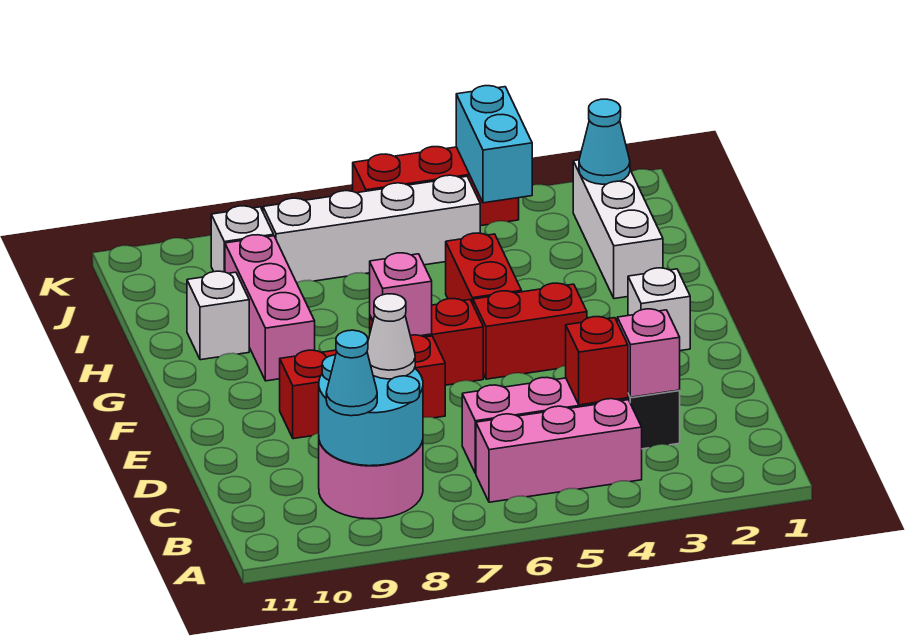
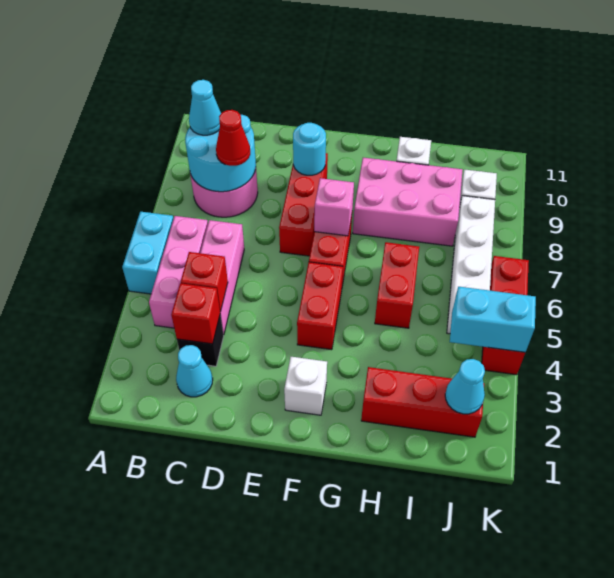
none -> cyan brick A5:A6 level 1
none -> cyan cone C2 level 1
pink brick C3 level 2 -> red brick C3 level 2
white cone C8 level 3 -> red cone C8 level 3
none -> cyan round brick E9 level 2
red brick G5:H5 level 1 -> red brick H5:H6 level 1
pink brick G9:I9 level 1 -> pink brick G8:I9 level 1
white brick H2:J2 level 1 -> red brick H2:J2 level 1

